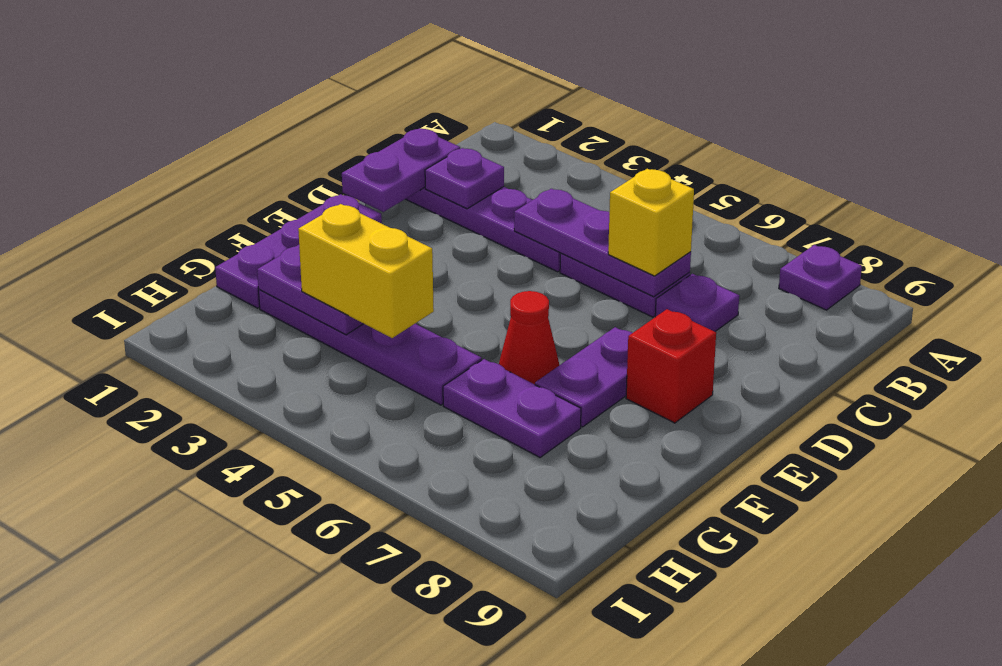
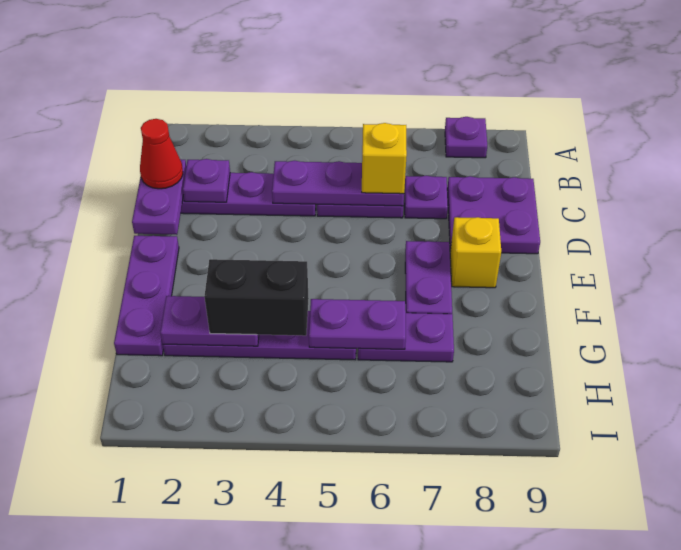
none -> purple plate C8:D9 level 1
red brick E8 level 1 -> yellow brick E8 level 1
red cone F6 level 1 -> red cone C1 level 3
yellow brick G3:G4 level 3 -> black brick G3:G4 level 3
none -> purple plate G5:G6 level 2

